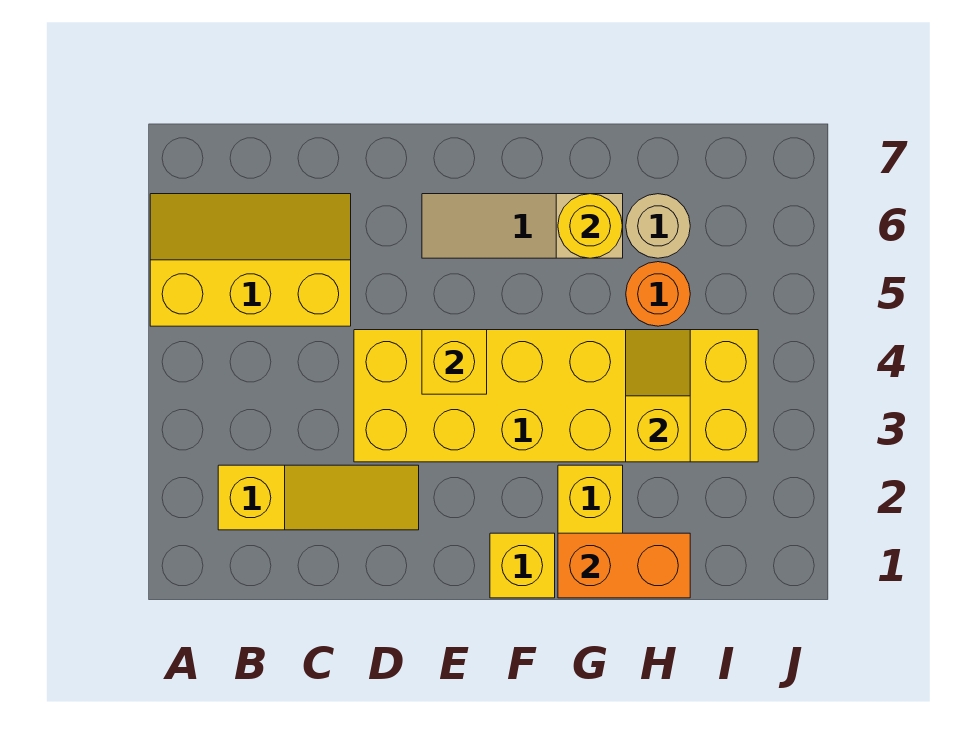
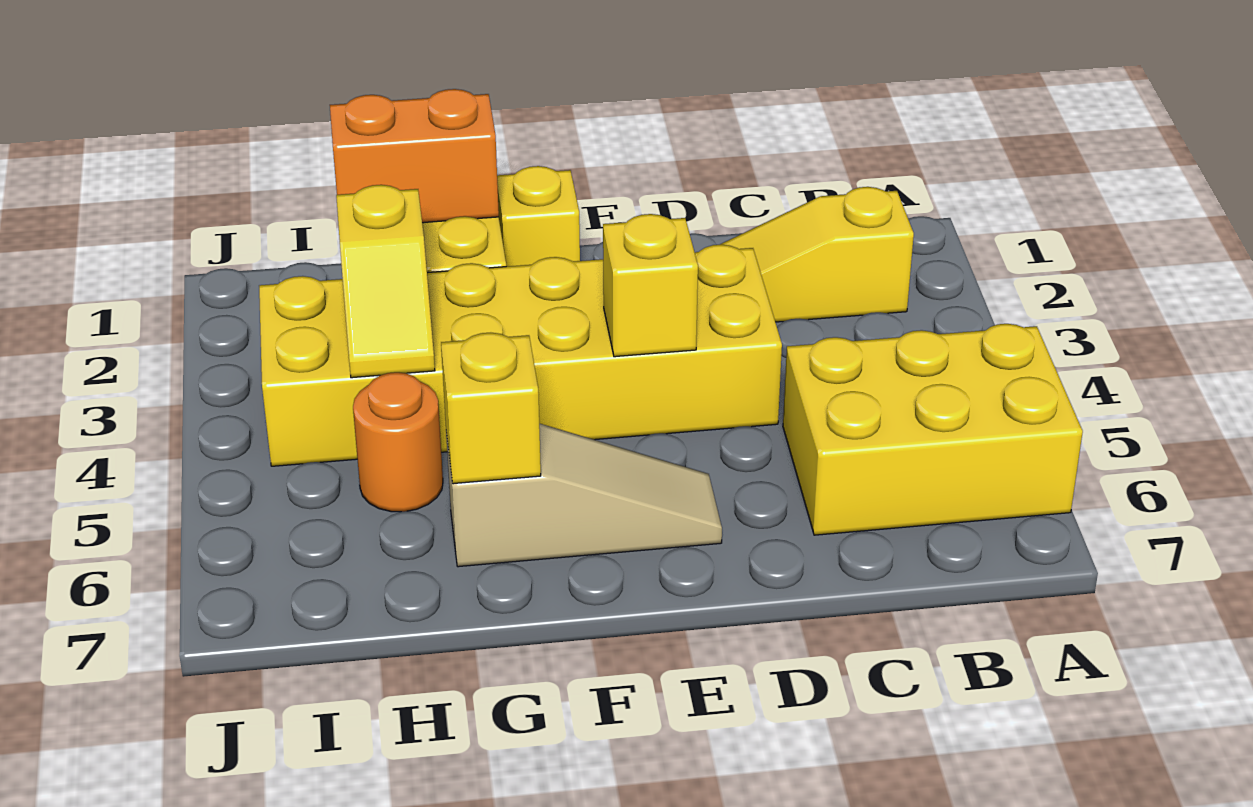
yellow slope A5:C6 level 1 top 5 -> yellow brick A5:C6 level 1
yellow round brick G6 level 2 -> yellow brick G6 level 2
tan round brick H6 level 1 -> none

